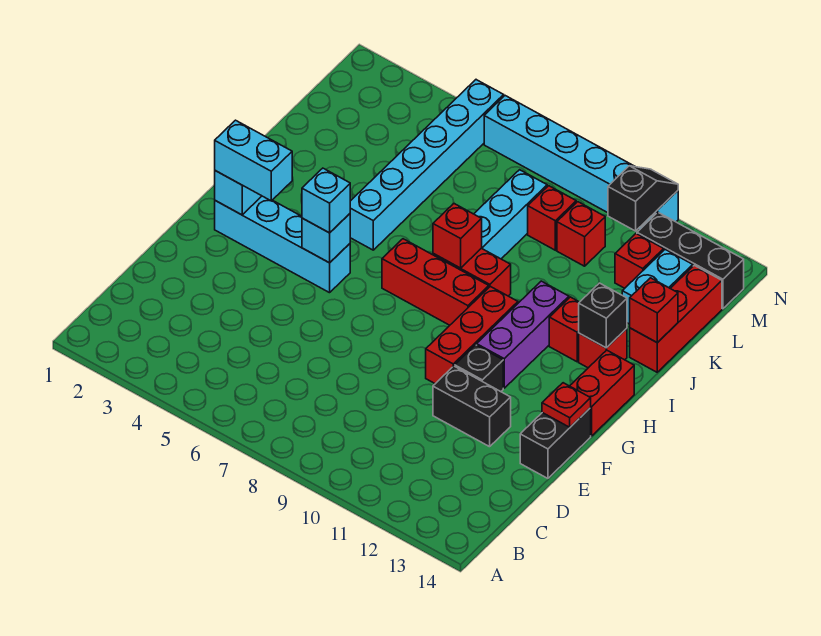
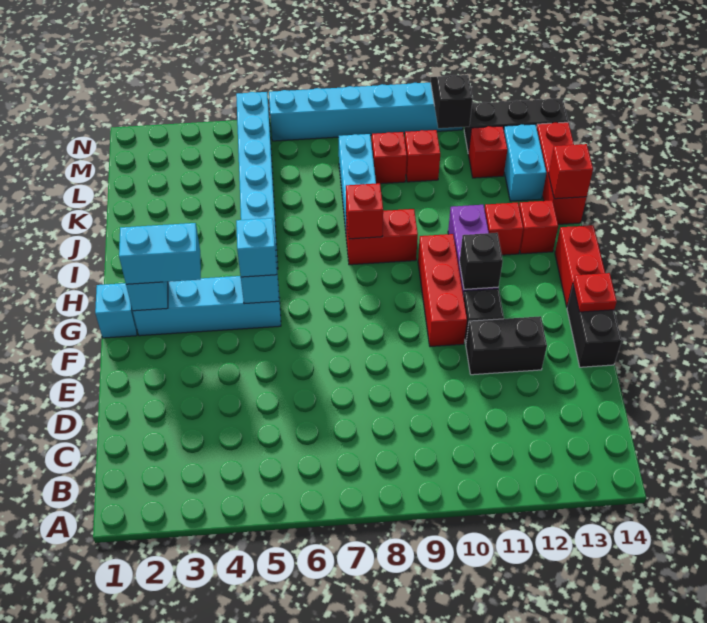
none -> cyan brick G1 level 1
red brick H7:H9 level 1 -> none
black brick I13 level 2 -> black brick G11 level 2

